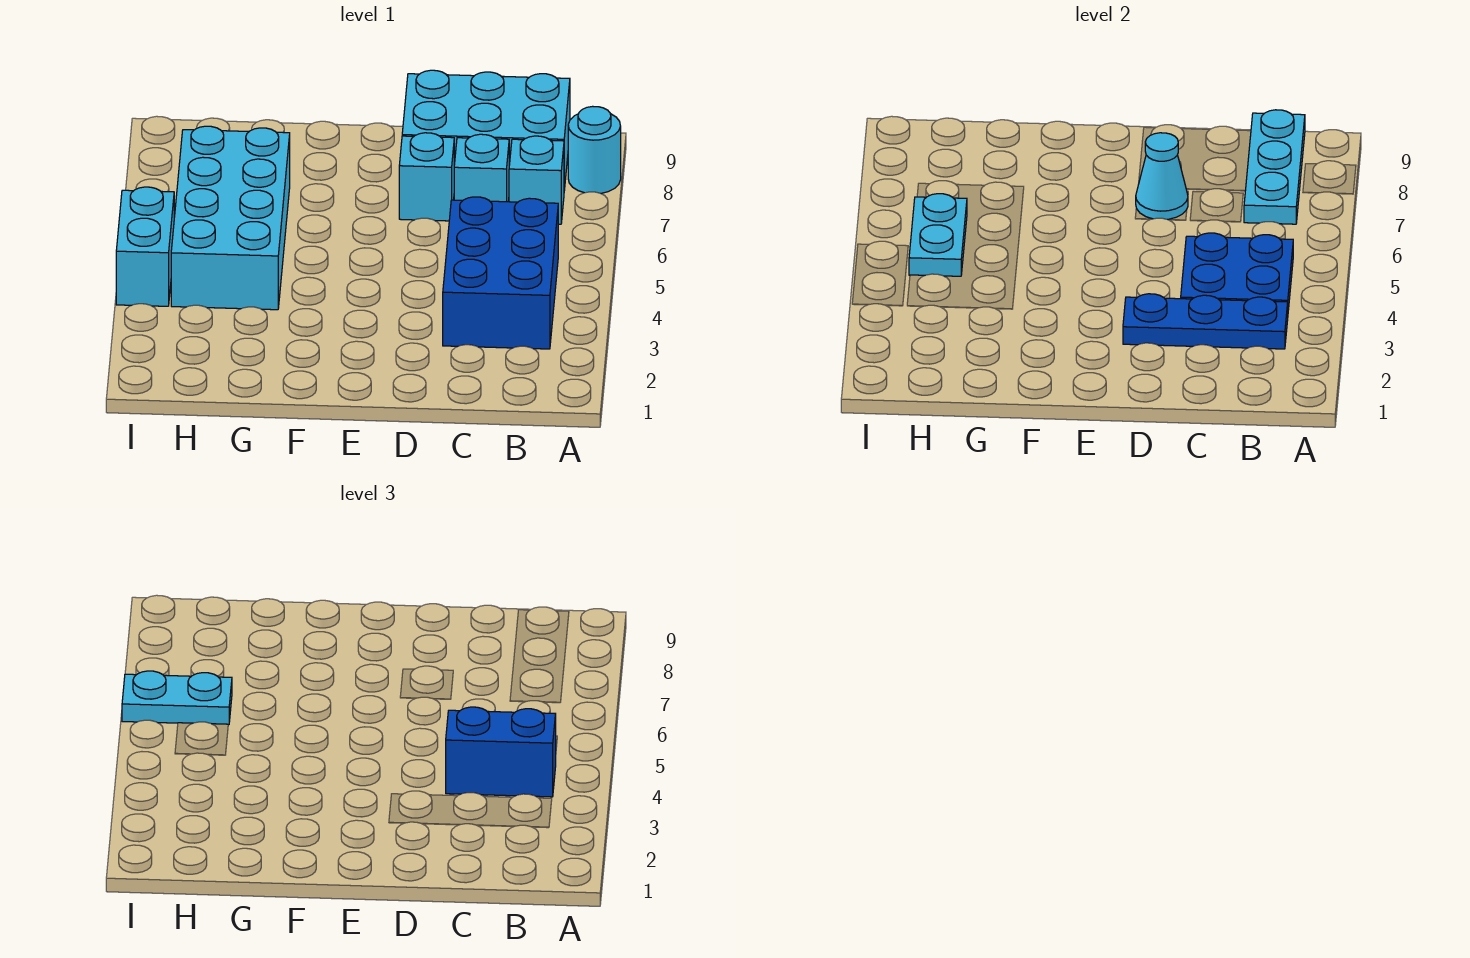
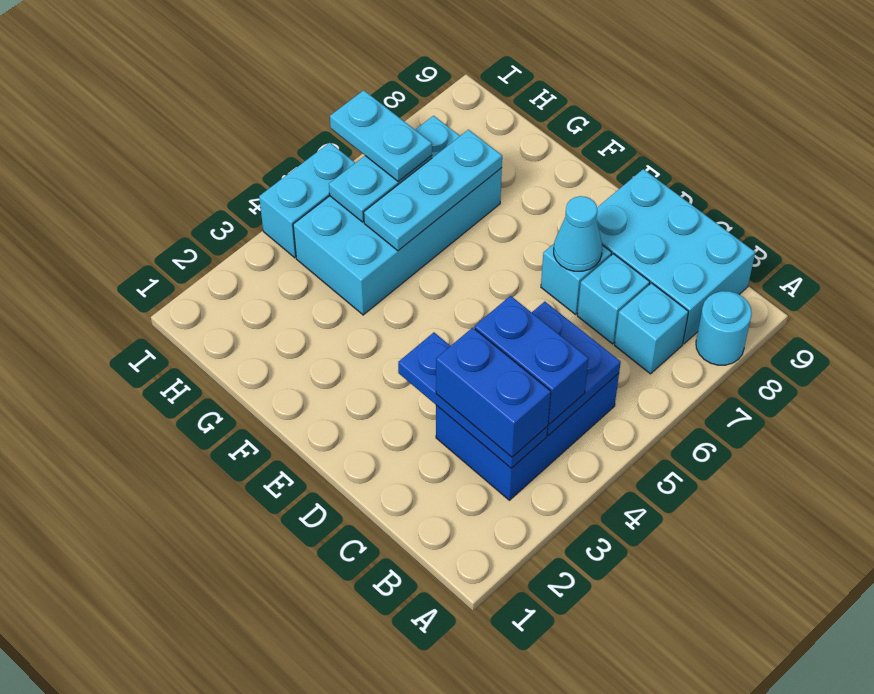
none -> blue brick B3:C3 level 3
cyan plate B7:B9 level 2 -> cyan plate G5:G7 level 2

